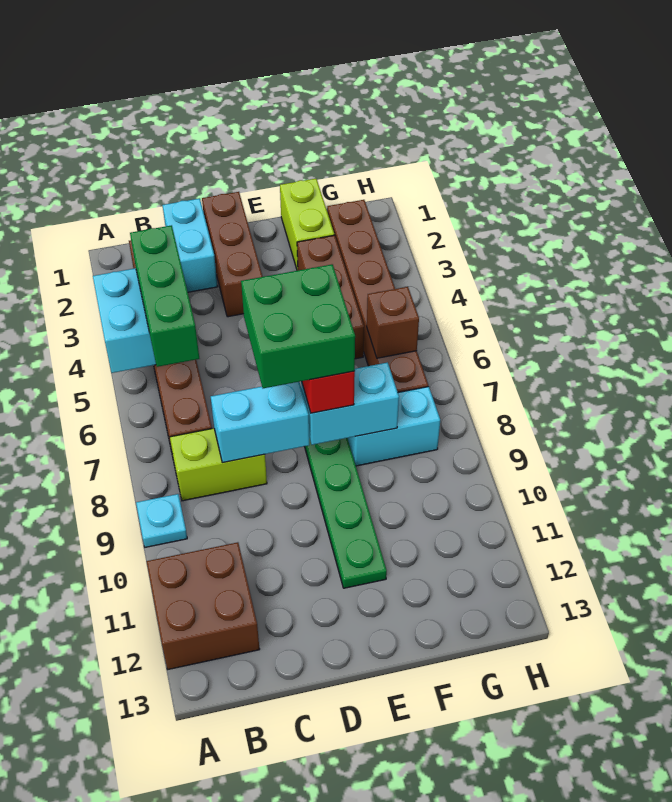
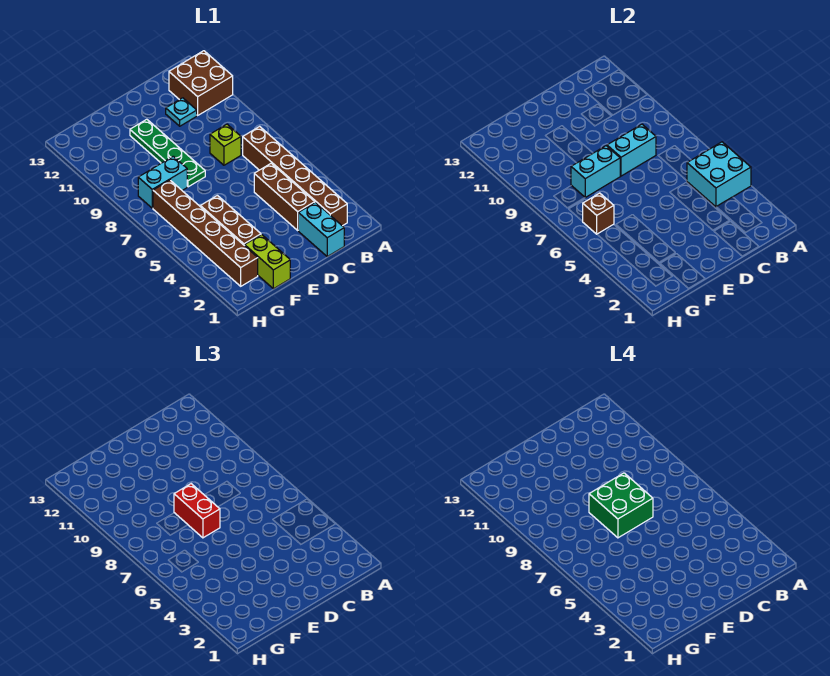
cyan plate A9 level 1 -> cyan plate C11 level 1
green brick B4:B6 level 3 -> none
lime brick B8:C8 level 1 -> lime brick C8 level 1
brown brick D1:D3 level 1 -> brown brick C3:C5 level 1

